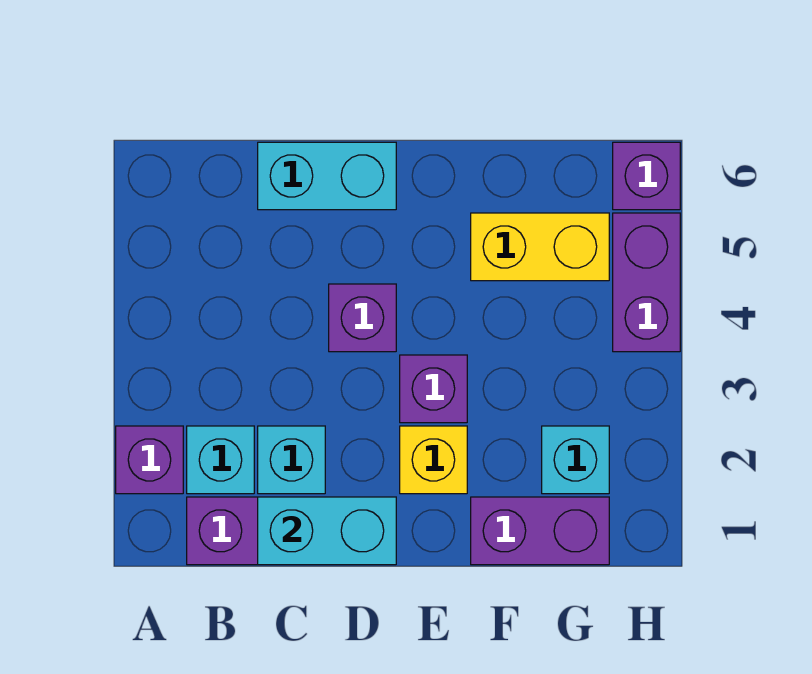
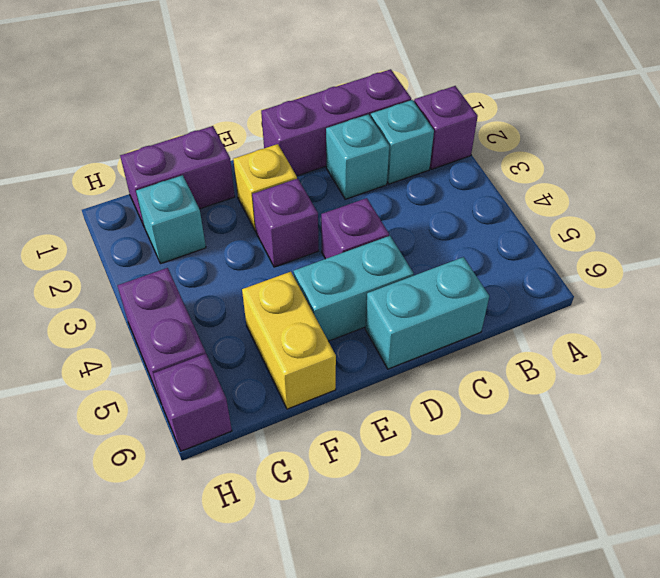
cyan brick C1:D1 level 2 -> cyan brick D5:E5 level 1
yellow brick F5:G5 level 1 -> yellow brick F5:F6 level 1

